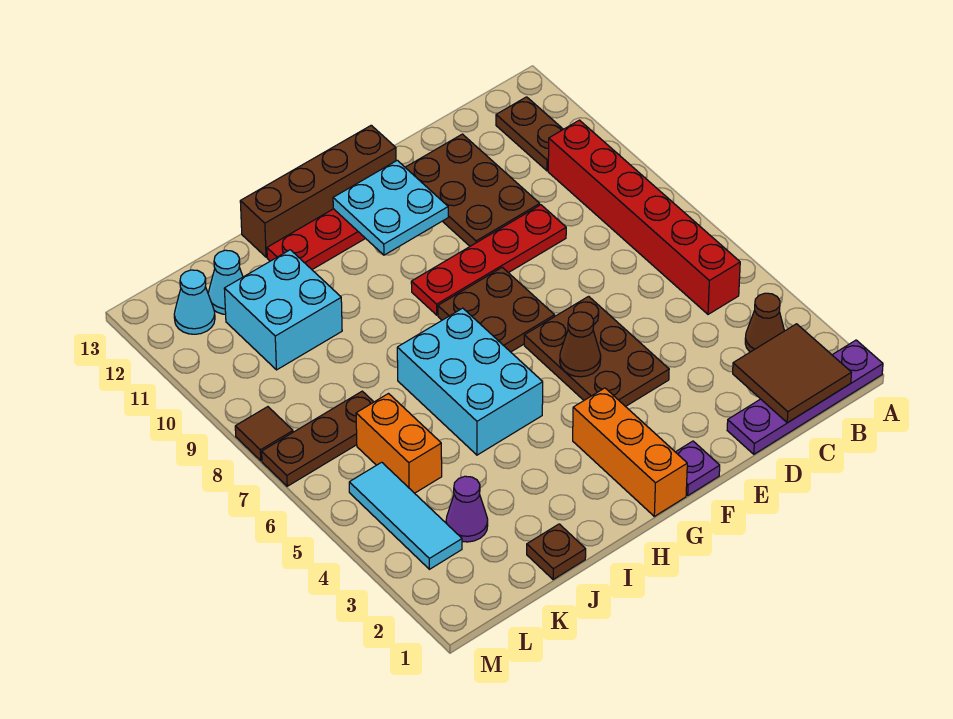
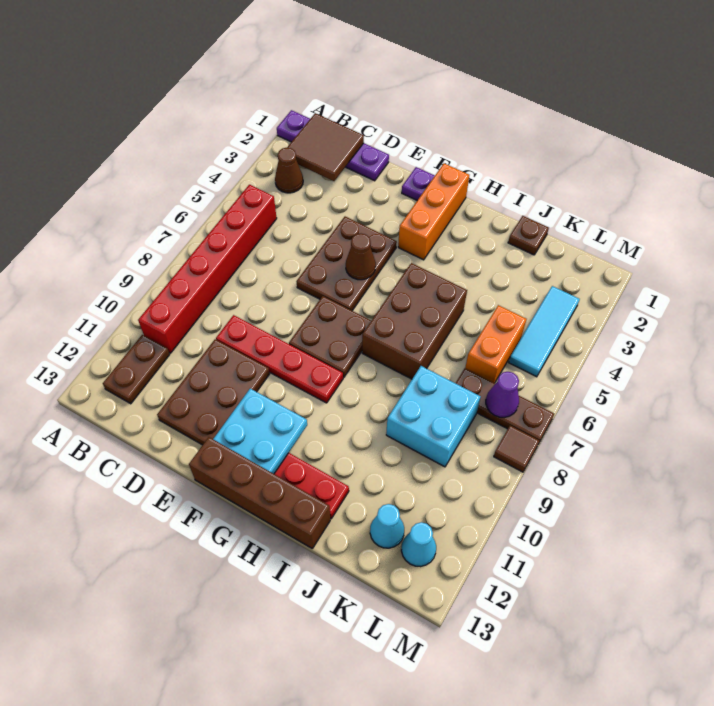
cyan brick H5:I7 level 1 -> brown brick H5:I7 level 1
cyan brick J10:K11 level 1 -> cyan brick J8:K9 level 1
purple cone K3 level 1 -> purple cone L7 level 2

